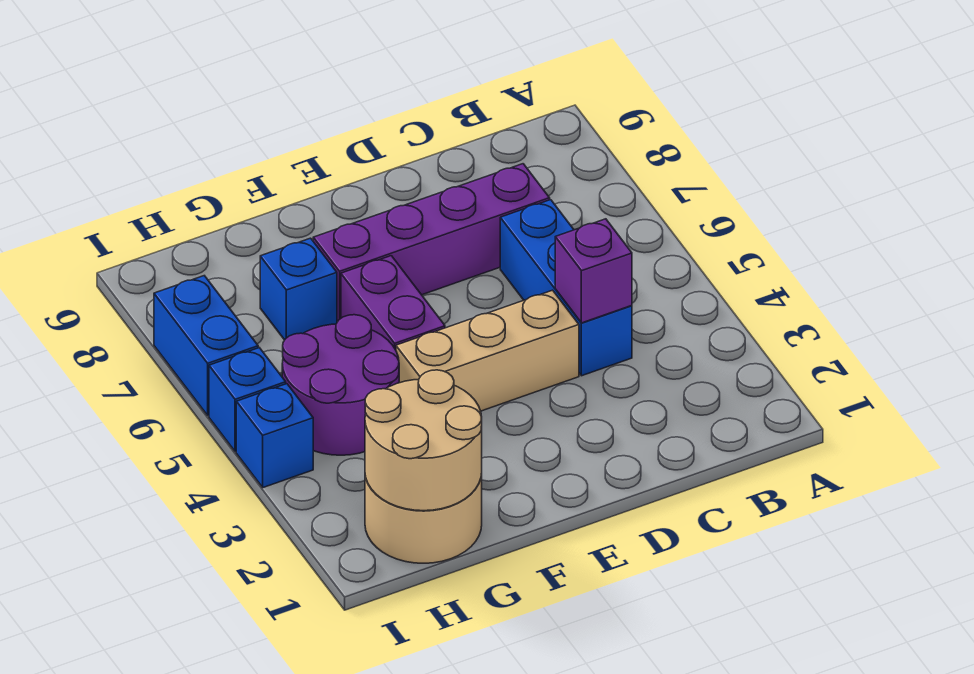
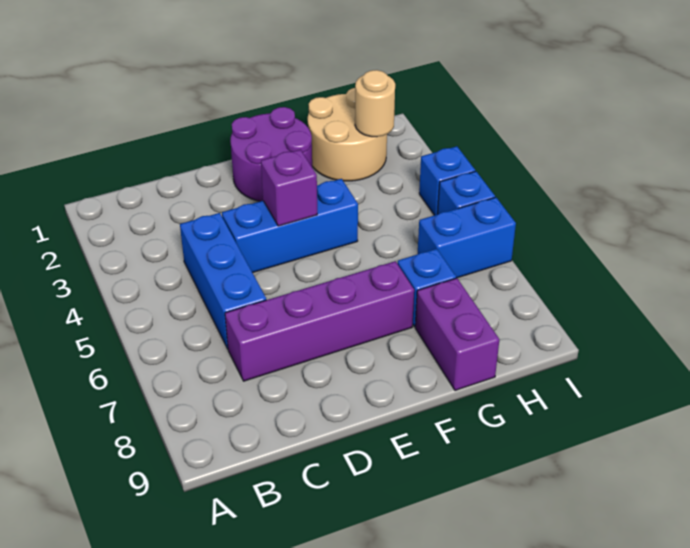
purple brick C4 level 2 -> purple brick E4 level 2
tan brick D4:F4 level 1 -> blue brick D4:F4 level 1
purple brick F5:F6 level 1 -> purple brick G8:G9 level 1
tan round brick G1:H2 level 2 -> tan round brick H2 level 2
purple round brick G4:H5 level 1 -> purple round brick E1:F2 level 1
blue brick I6:I7 level 1 -> blue brick H6:I6 level 1

